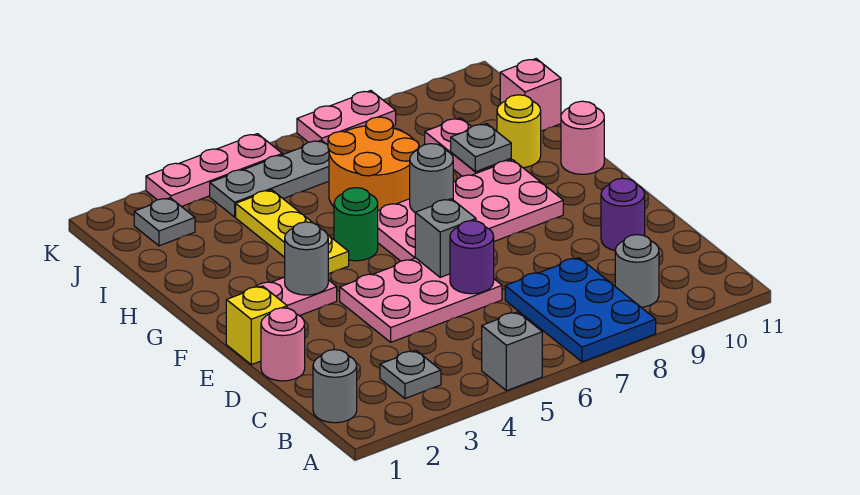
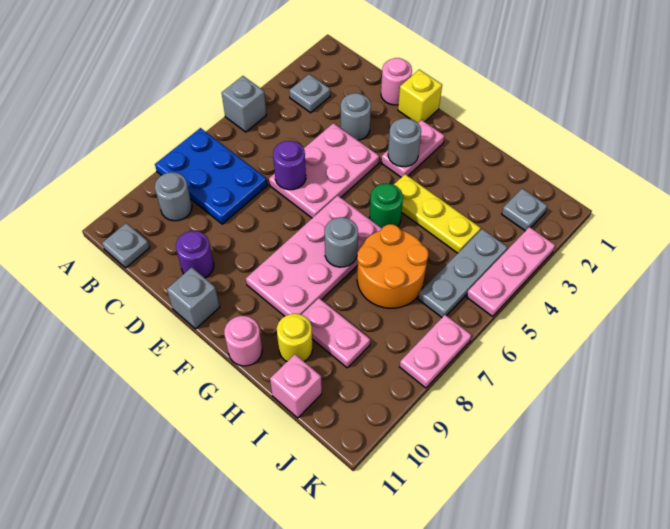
grey round brick B1 level 1 -> grey round brick D3 level 1
grey brick E6 level 2 -> grey brick E11 level 1
grey plate H9 level 2 -> grey plate B11 level 1

